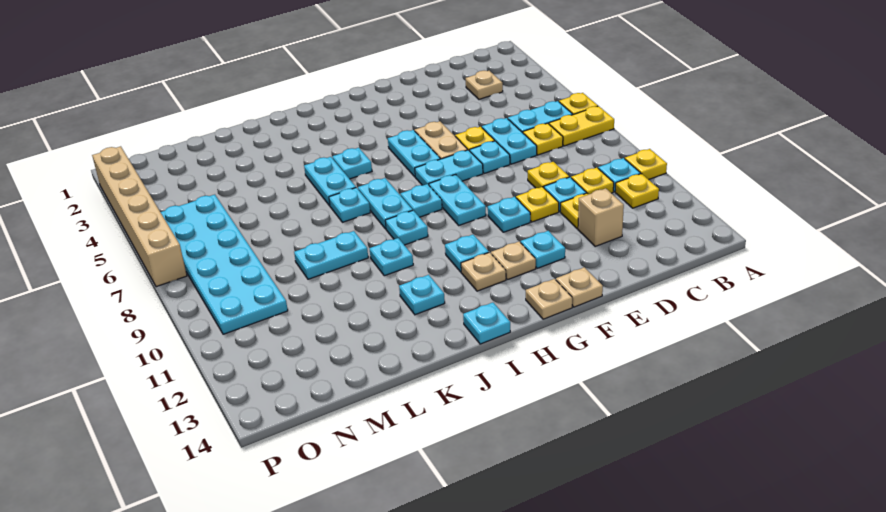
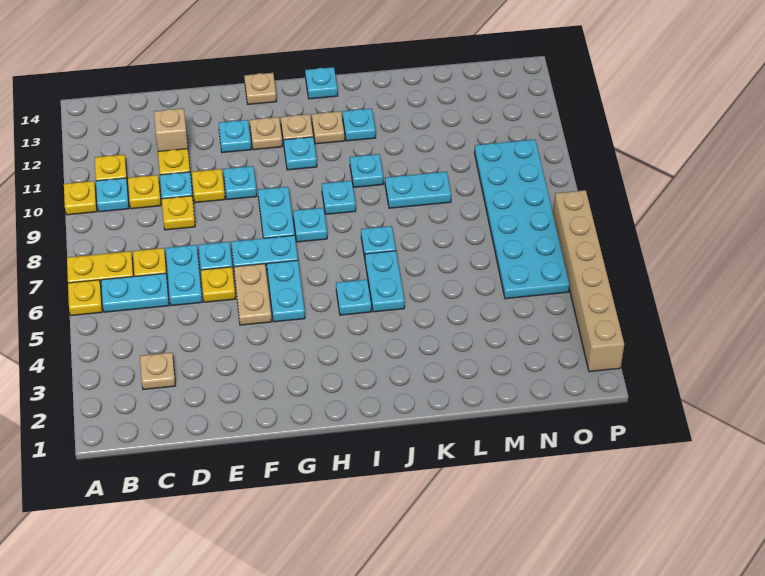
tan plate F14 level 1 -> tan plate I12 level 1
cyan plate I7:I8 level 1 -> none

